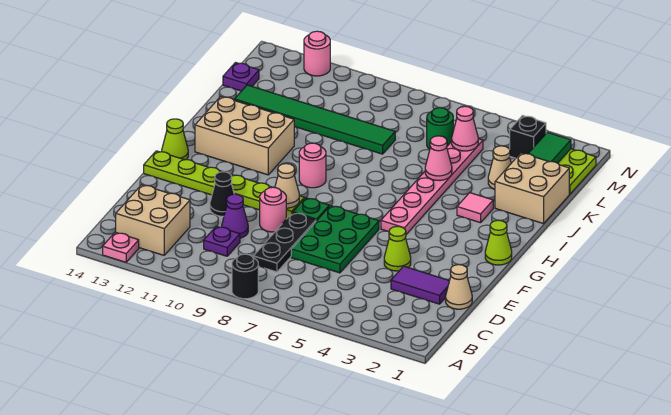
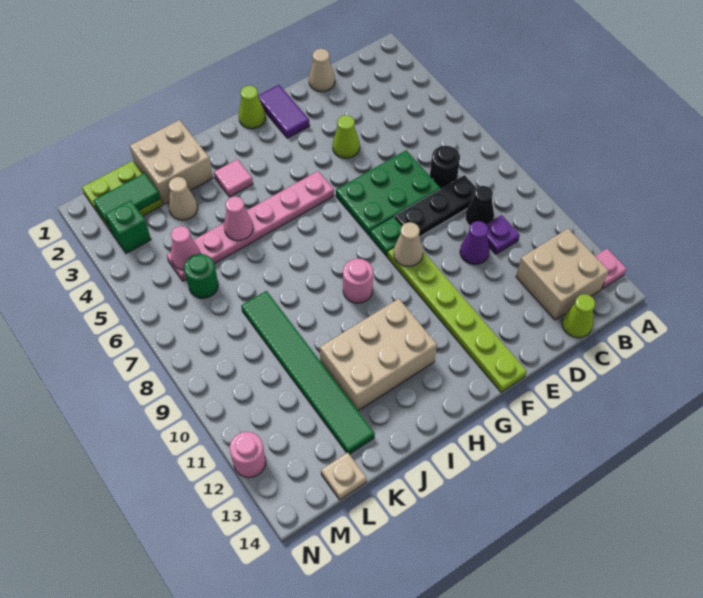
black round brick A8 level 1 -> black round brick C7 level 1
purple tile D2:D3 level 1 -> purple tile F1:F2 level 1
pink round brick E9 level 1 -> none
black cone E11 level 1 -> black cone C9 level 1
lime cone G14 level 1 -> lime cone C14 level 1
tan brick H11:I13 level 1 -> tan brick H11:J12 level 1
purple plate L14 level 1 -> tan plate L14 level 1
black brick M3 level 1 -> green brick M3 level 1

